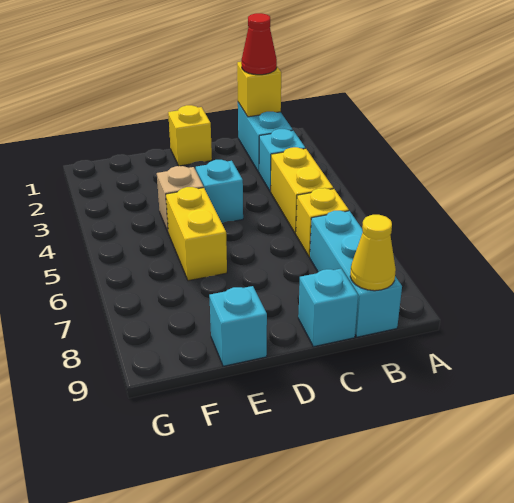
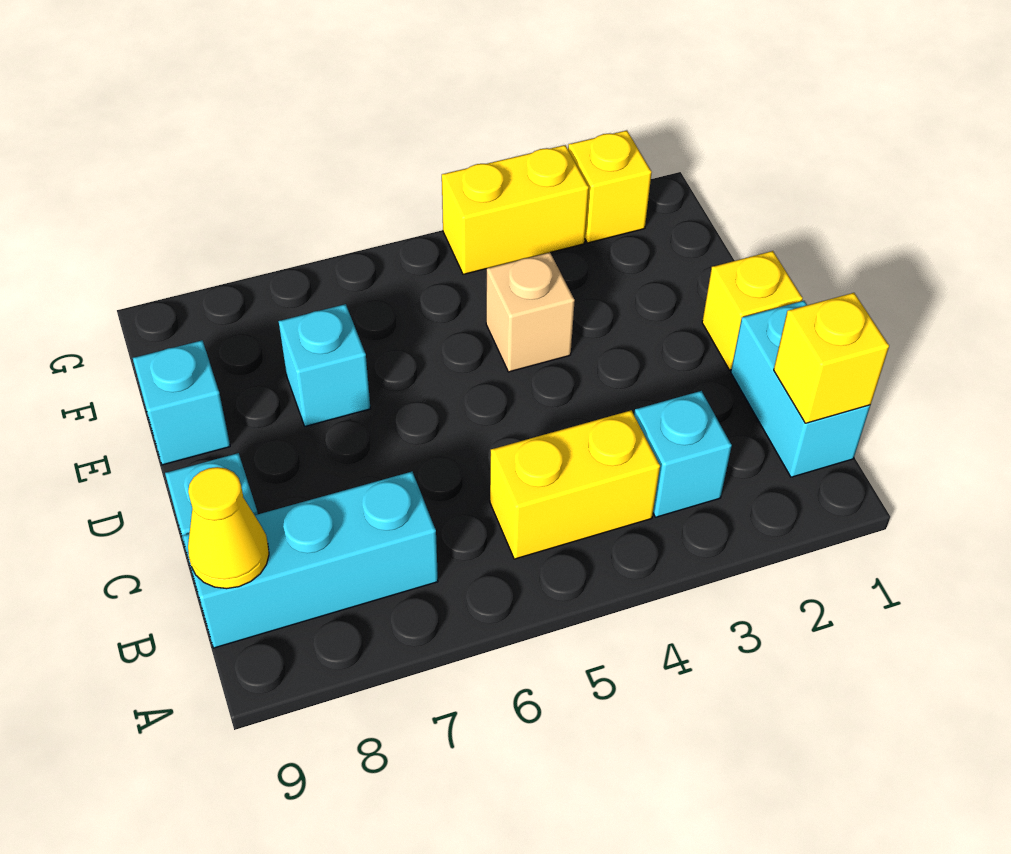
cyan brick B1:B2 level 1 -> cyan brick B1:C1 level 1
red cone B1 level 3 -> none
yellow brick B6 level 1 -> yellow brick G2 level 1
cyan brick D4 level 1 -> cyan brick E7 level 1
yellow brick E5:E6 level 1 -> yellow brick G3:G4 level 1

